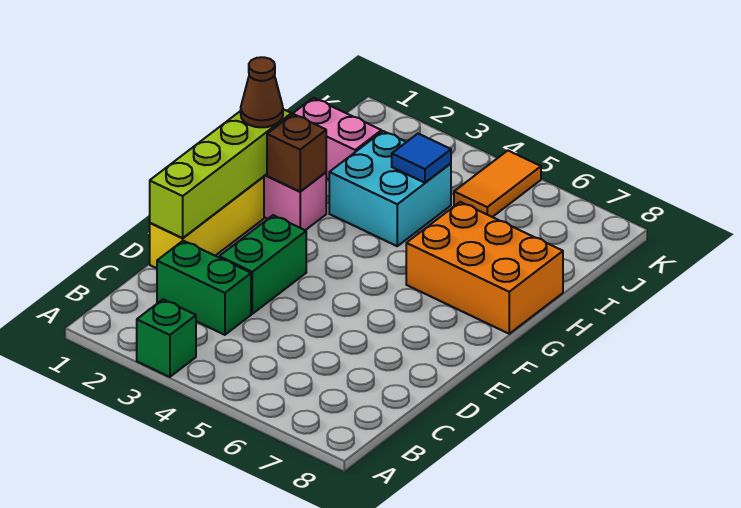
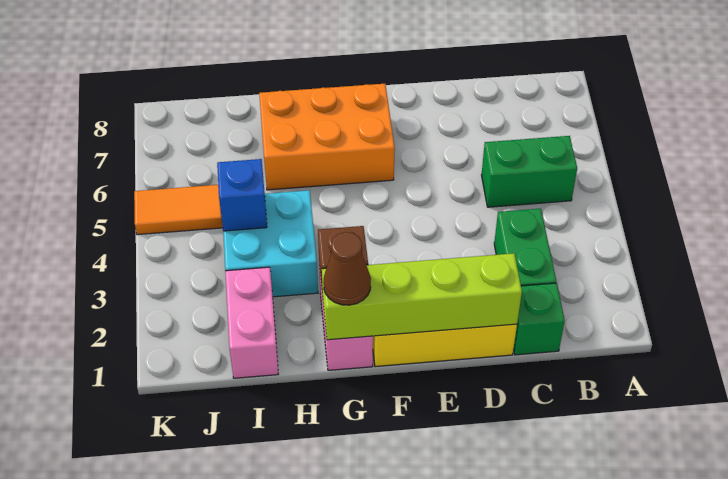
green brick A3 level 1 -> green brick C1 level 1
green brick D3:E3 level 1 -> green brick B5:C5 level 1
orange brick G6:H8 level 1 -> orange brick F6:H7 level 1
blue tile I4 level 2 -> blue brick I4 level 2

